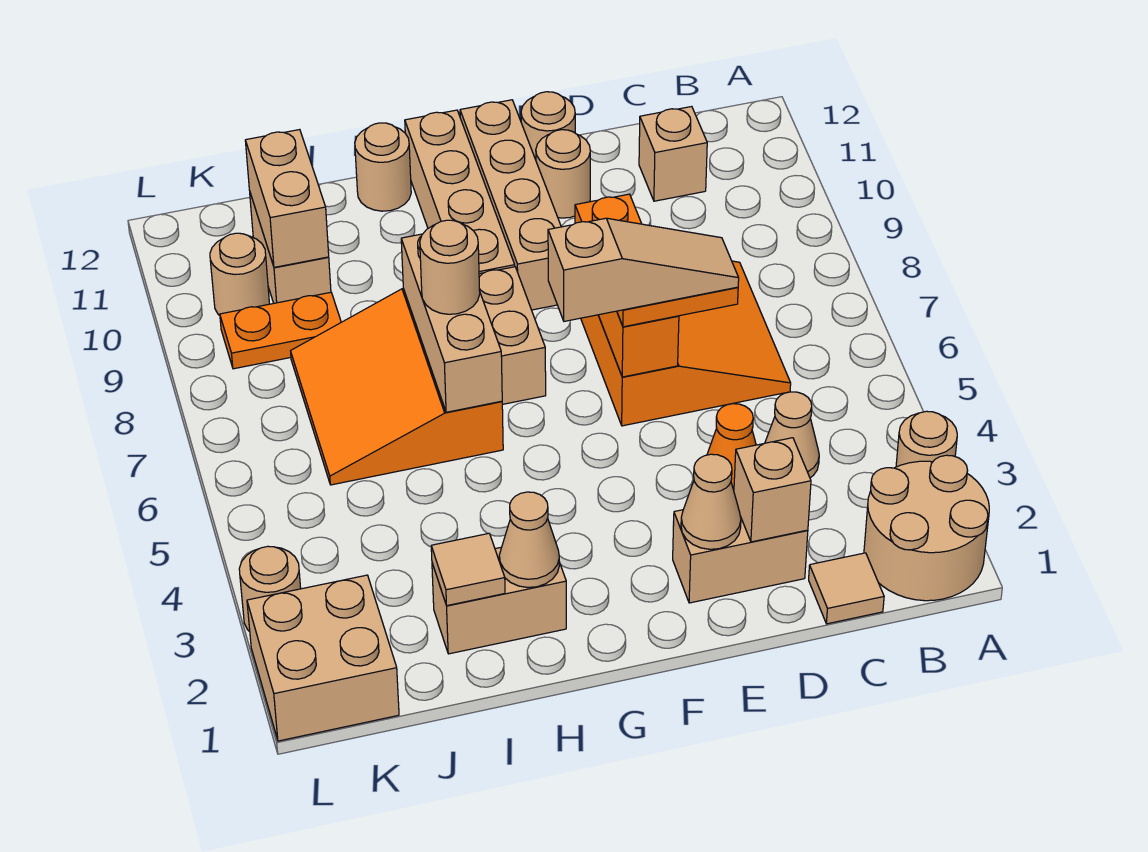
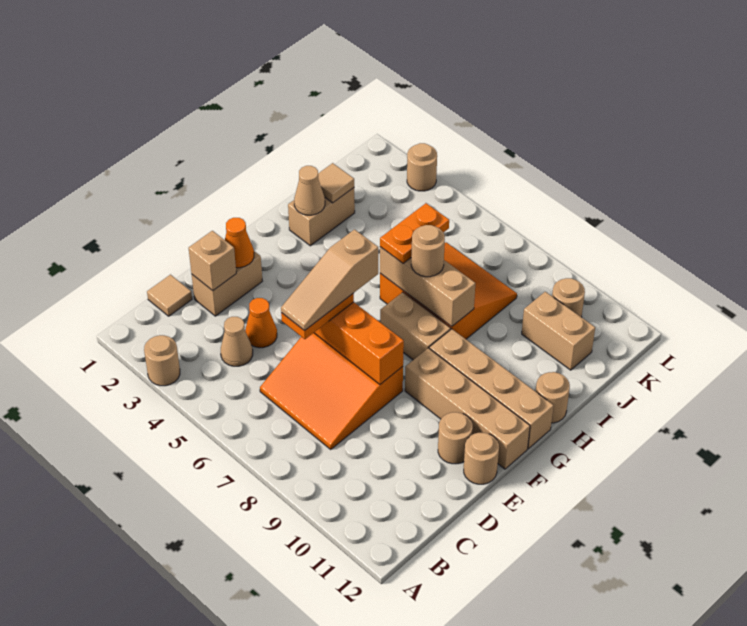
tan round brick A1:B2 level 1 -> none
tan brick C11 level 1 -> none
tan cone E2 level 2 -> orange cone E2 level 2
orange plate J9:K9 level 1 -> orange plate H6:I6 level 3
tan brick J10:J11 level 2 -> none
tan brick K1:L2 level 1 -> none

